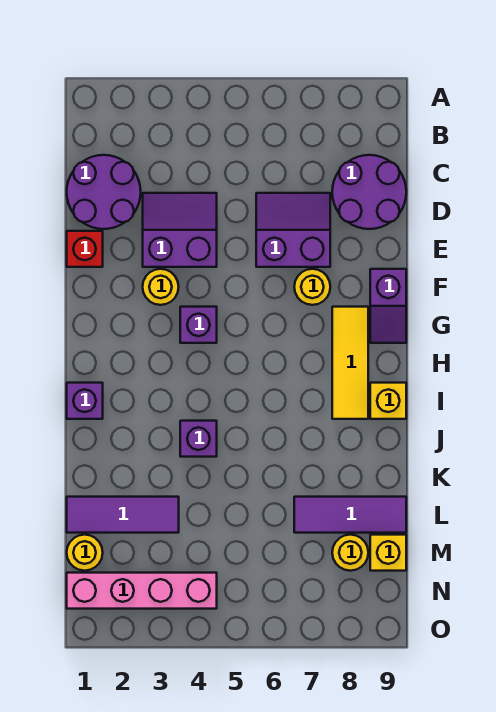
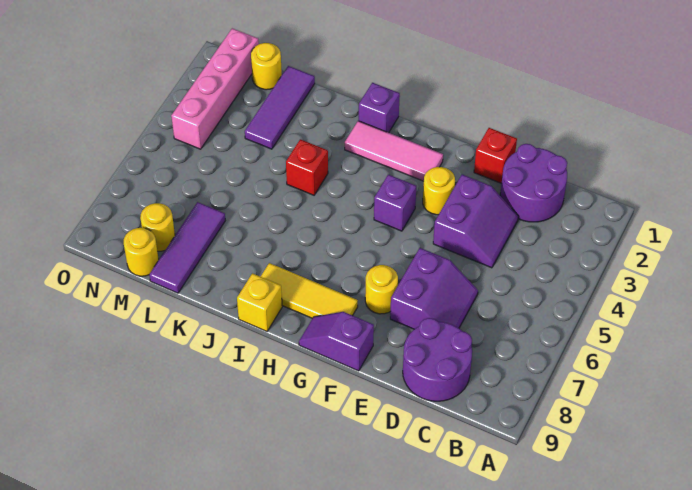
none -> pink tile G2:I2 level 1
purple brick J4 level 1 -> red brick J4 level 1
yellow brick M9 level 1 -> yellow round brick M9 level 1

